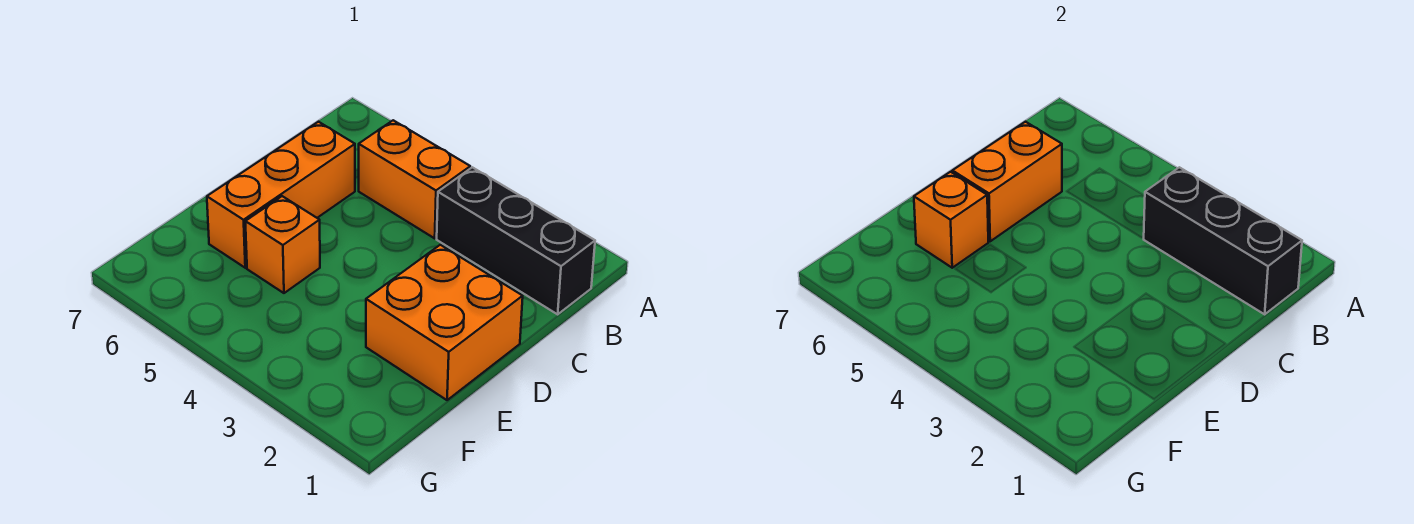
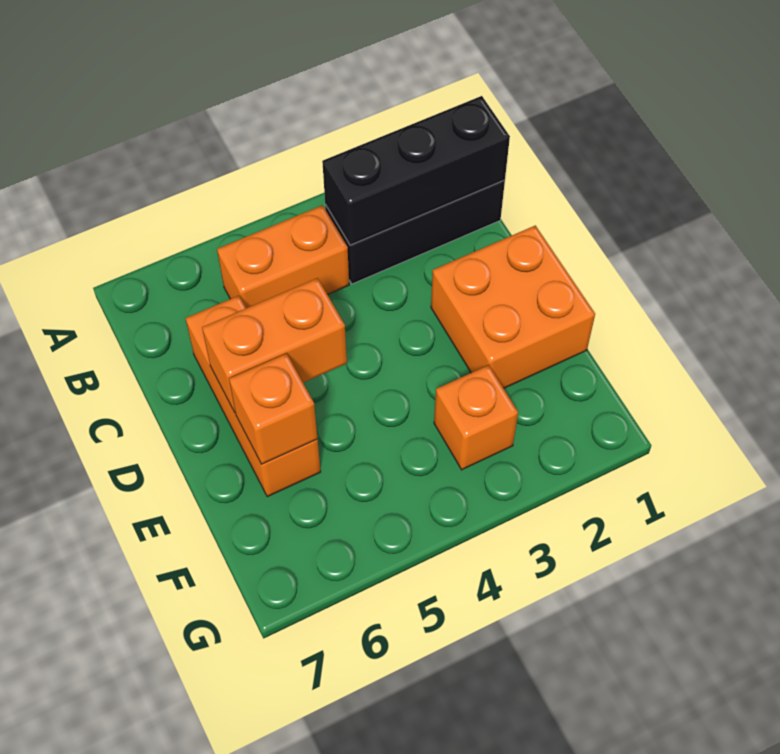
orange brick C6:D6 level 2 -> orange brick D5:D6 level 2
orange brick E5 level 1 -> orange brick F3 level 1

